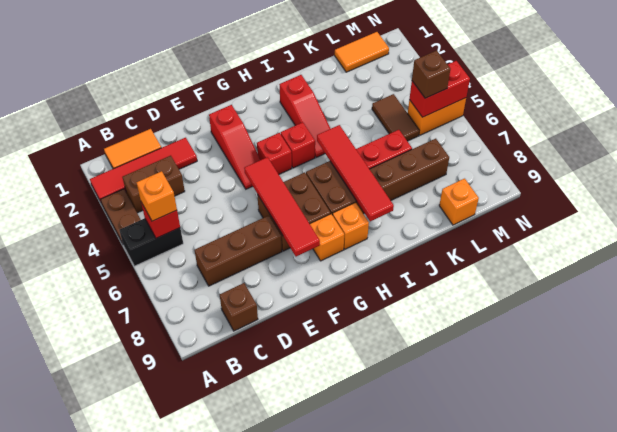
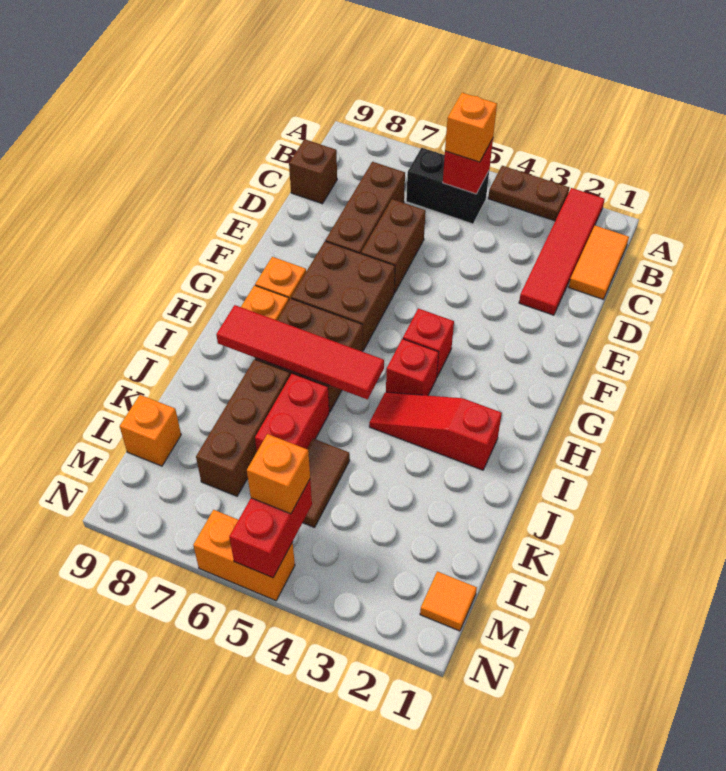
black brick A5:B5 level 1 -> black brick B5:B6 level 1
brown brick B3:C3 level 1 -> brown brick D6:E6 level 1
red slope F2:F4 level 1 top 2 -> none
red tile F5:F8 level 2 -> none
orange tile L1:M1 level 1 -> orange tile M1 level 1
brown tile L4:L5 level 1 -> brown tile K5:L5 level 1
orange brick M5:N5 level 1 -> orange brick N5:N6 level 1
brown brick M5 level 3 -> orange brick M5 level 3

